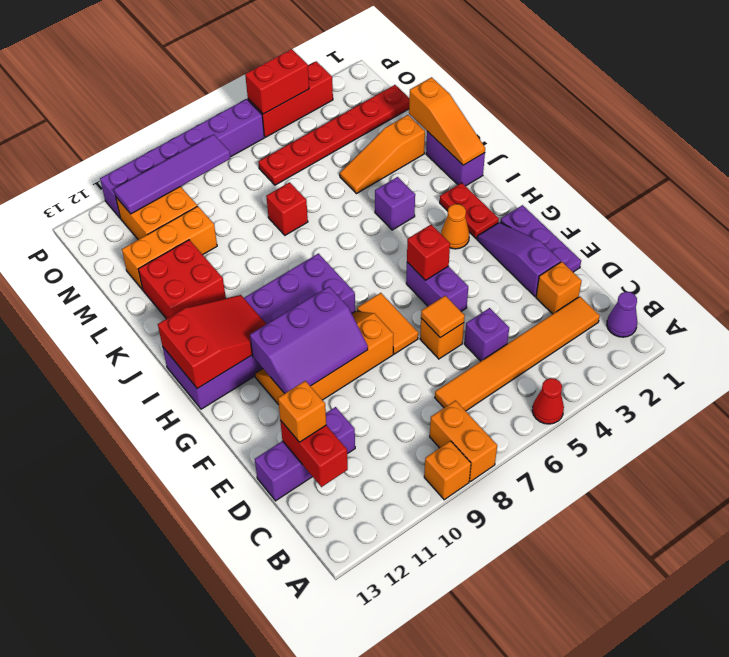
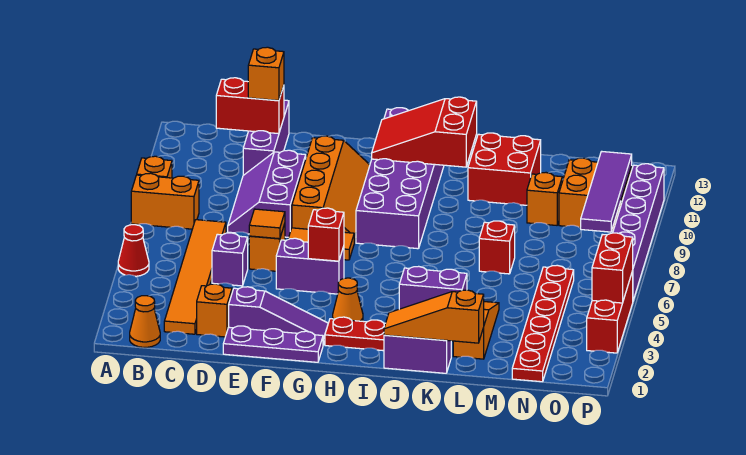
purple cone B1 level 1 -> orange cone B1 level 1
purple slope F9:G11 level 2 top G -> purple slope D8:E10 level 1 top E
red slope H11:I13 level 2 top 13 -> red slope H11:J12 level 2 top J
purple brick J4 level 1 -> purple brick J4:K4 level 1
orange brick M10:M12 level 1 -> orange brick M10 level 1

